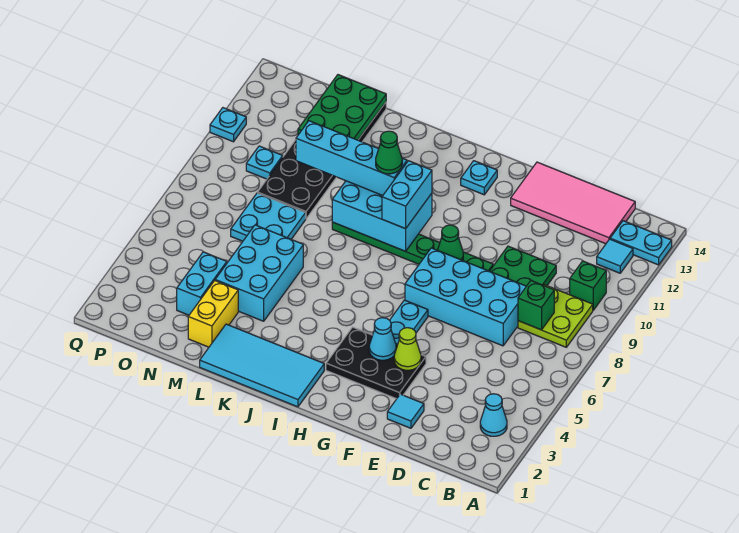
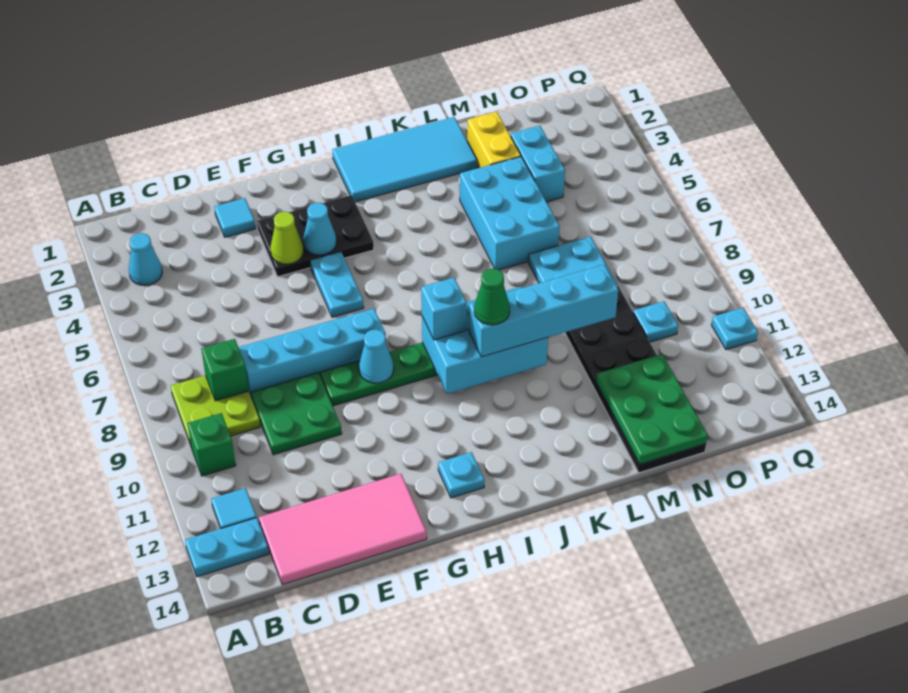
cyan brick D7:G8 level 1 -> cyan brick D8:G8 level 1
green cone G9 level 2 -> cyan cone G9 level 2
cyan brick I9:I10 level 3 -> cyan brick I9 level 3

